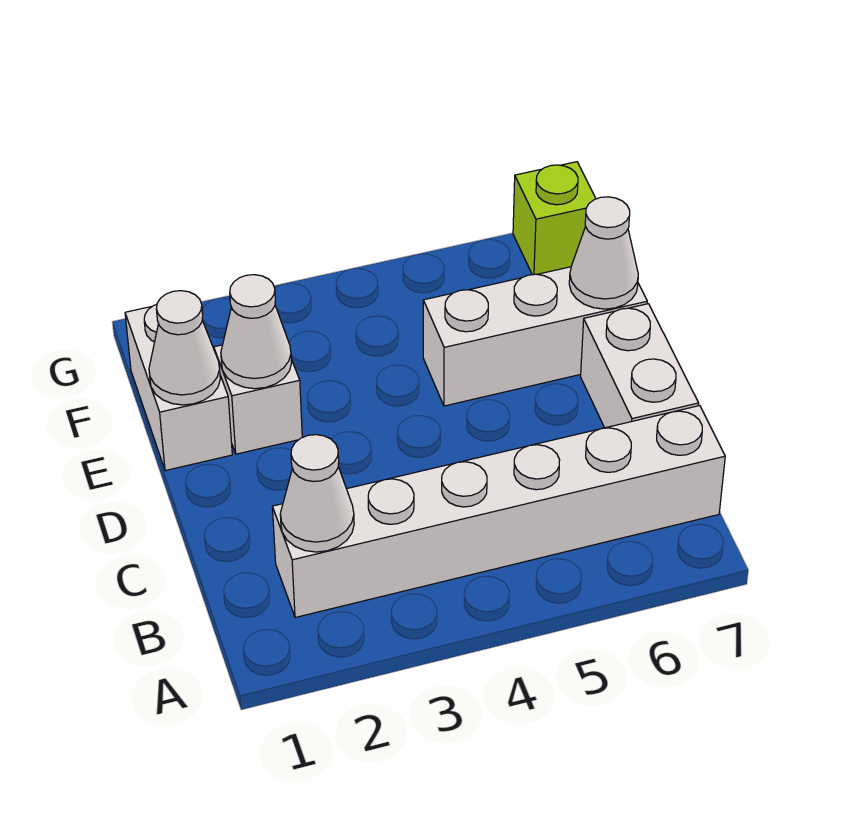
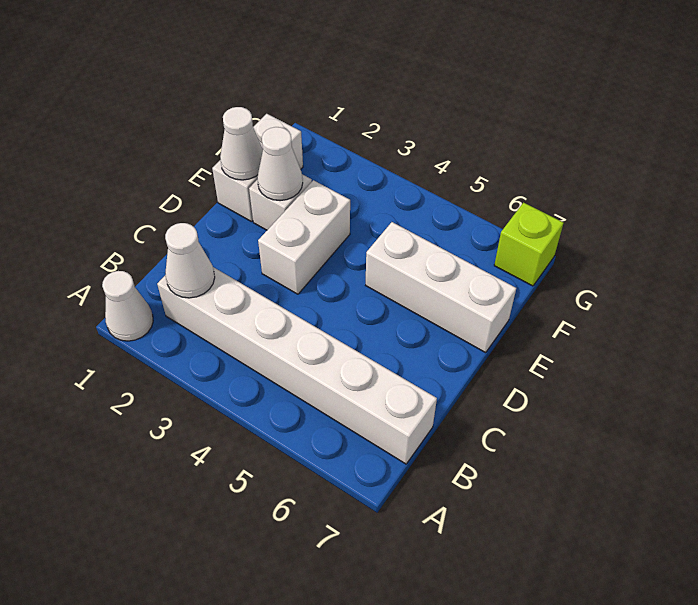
white brick C7:D7 level 1 -> white brick D3:E3 level 1
white cone E7 level 2 -> white cone A1 level 1

